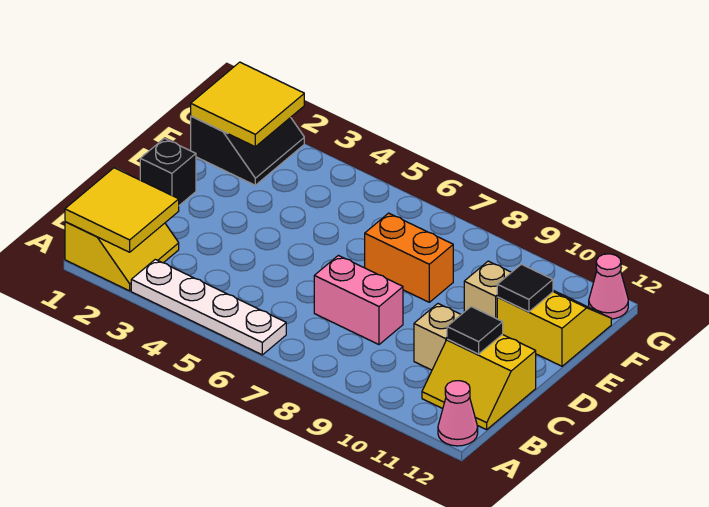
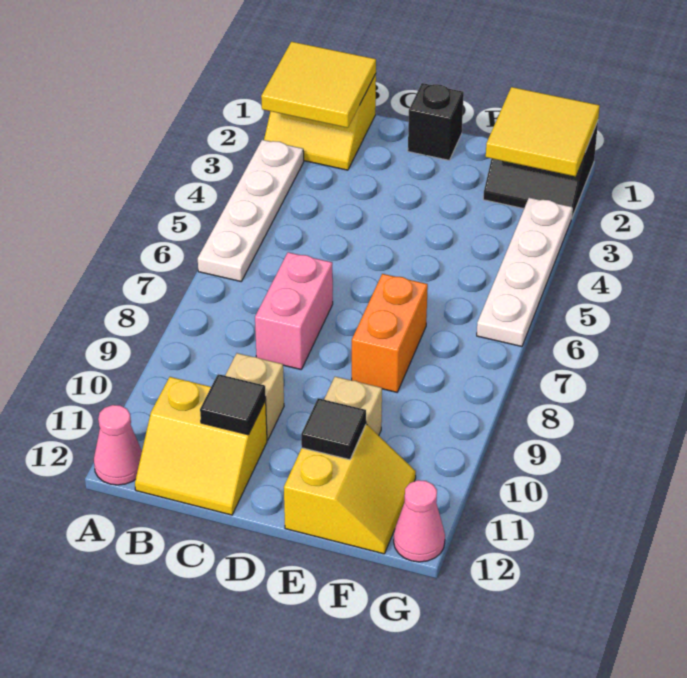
yellow slope B11:C12 level 1 top C -> yellow slope B11:C12 level 1 top 11
none -> white plate G3:G6 level 1

